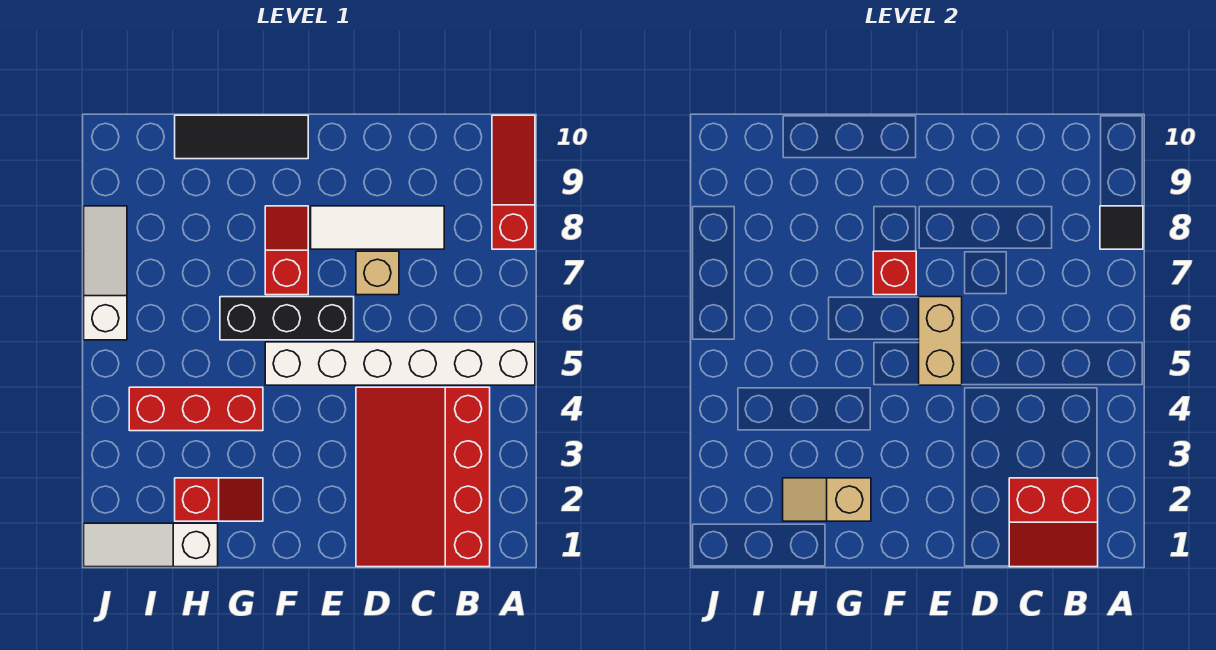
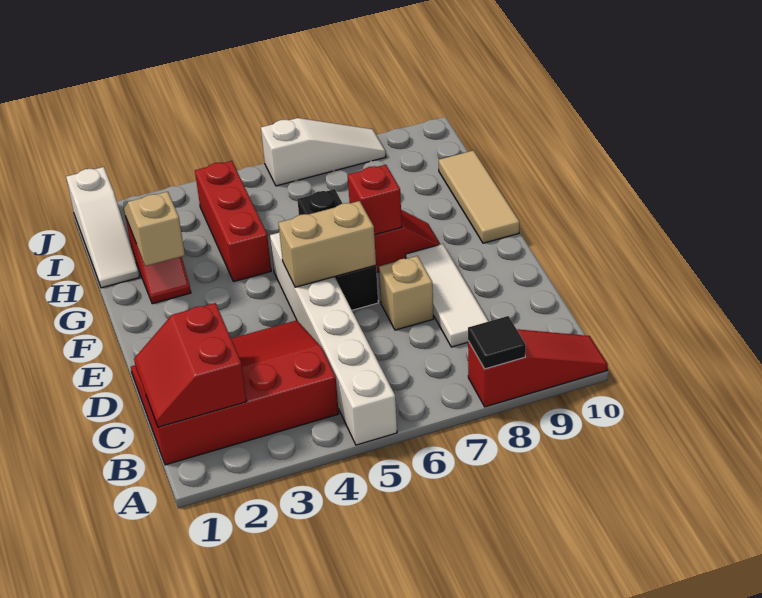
black tile F10:H10 level 1 -> tan tile F10:H10 level 1
white slope H1:J1 level 1 top H -> white slope H1:J1 level 1 top J

